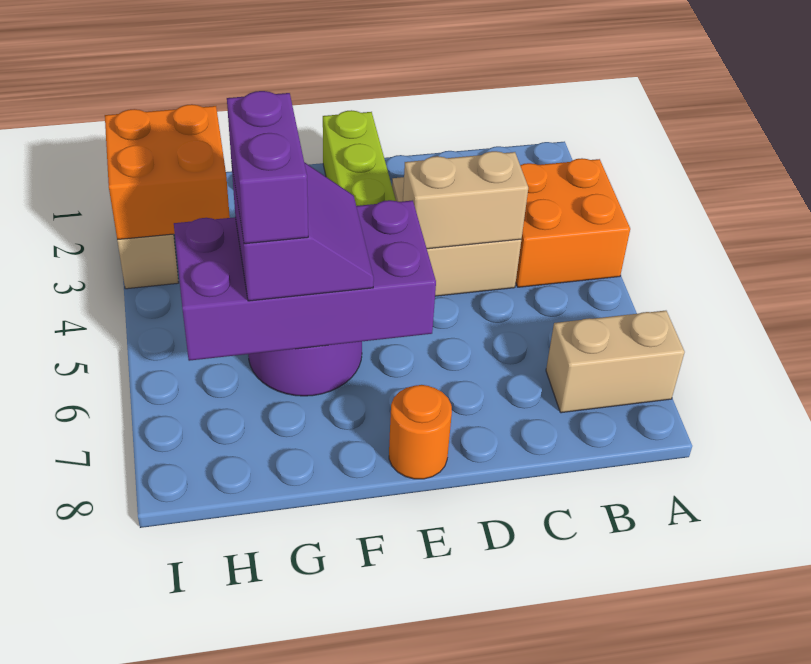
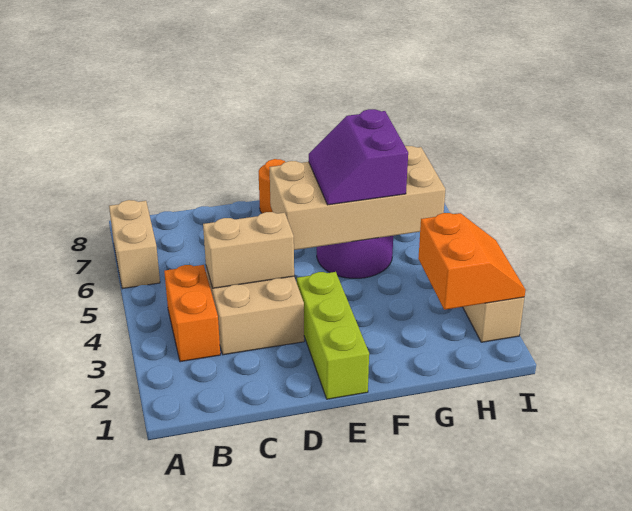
orange brick A3:B4 level 1 -> orange brick B3:B4 level 1
tan brick A7:B7 level 1 -> tan brick A6:A7 level 1
purple brick E5:H6 level 2 -> tan brick E5:H6 level 2
purple brick G5:G6 level 4 -> none
orange brick H2:I3 level 2 -> orange slope H2:I3 level 2 top H

